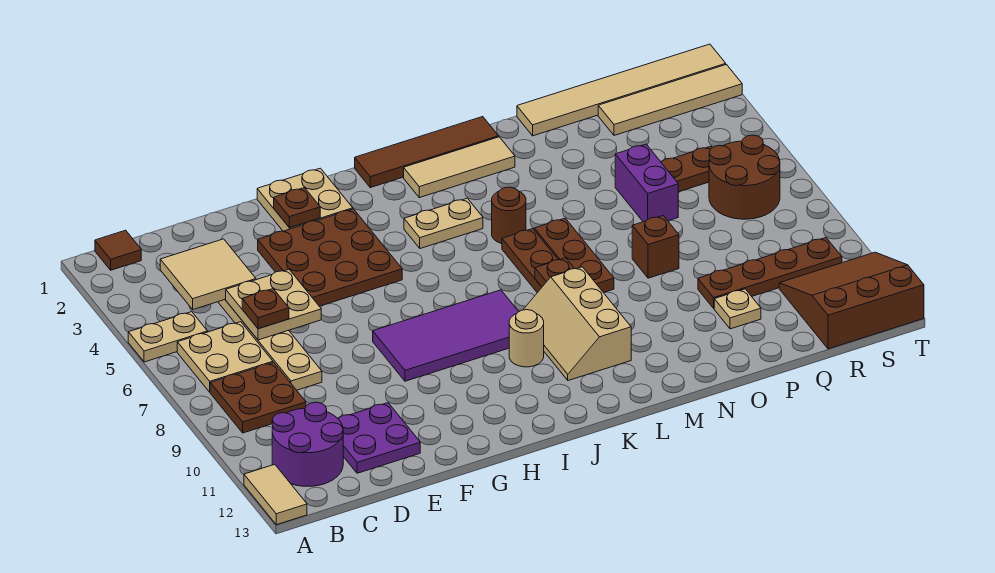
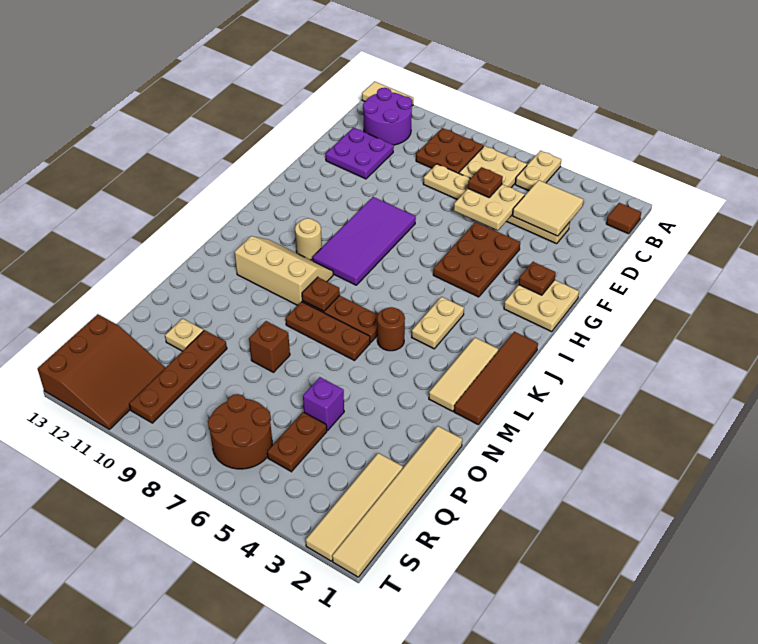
brown plate F3:H5 level 1 -> brown plate F4:H5 level 1
purple brick P5:P6 level 1 -> purple brick P5 level 1

